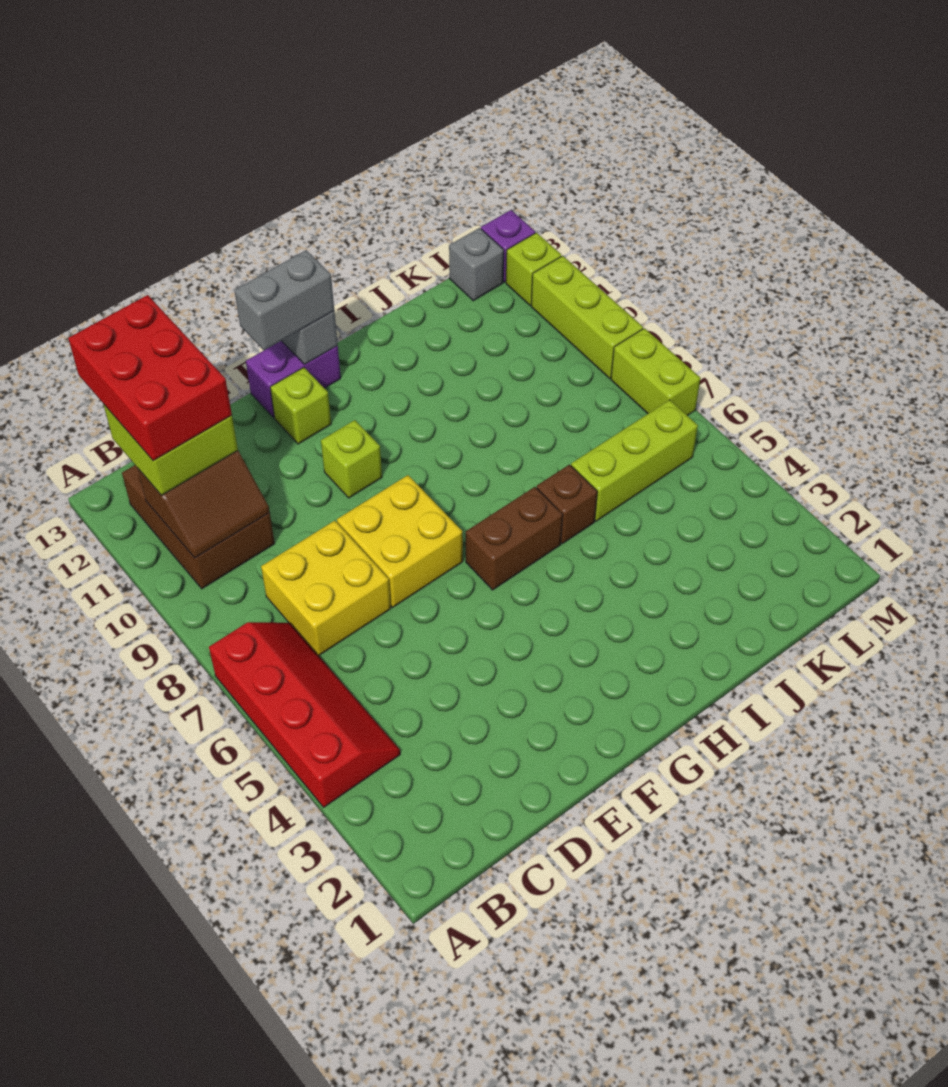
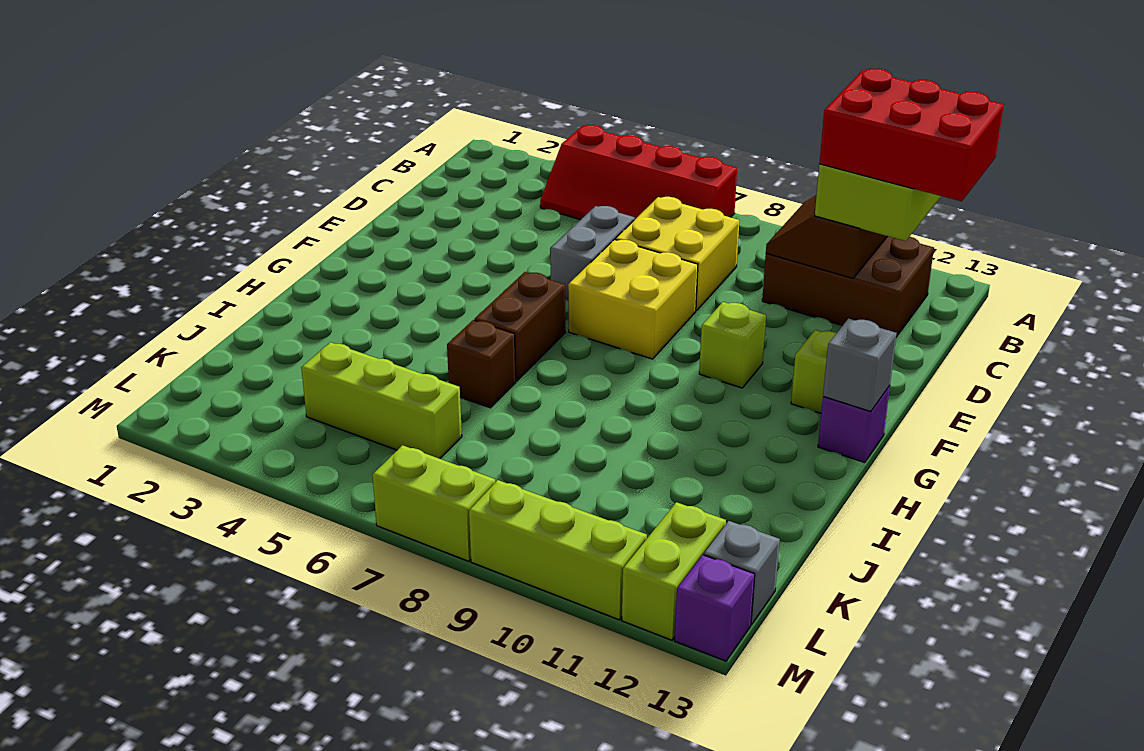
purple brick F13:G13 level 1 -> purple brick G13 level 1
grey brick F13:G13 level 3 -> grey brick D6:E6 level 1
lime brick J6:L6 level 1 -> lime brick K4:K6 level 1
lime brick M12 level 1 -> lime brick L12:M12 level 1

